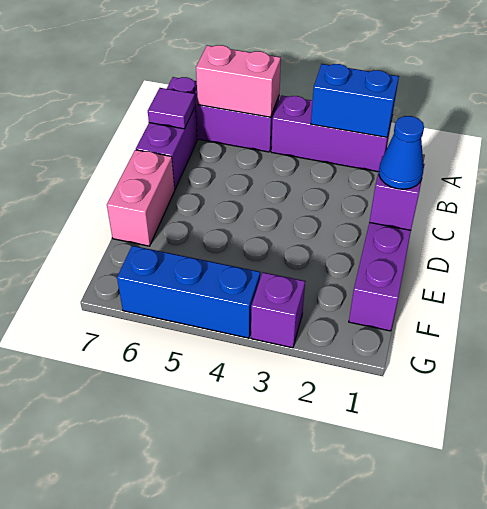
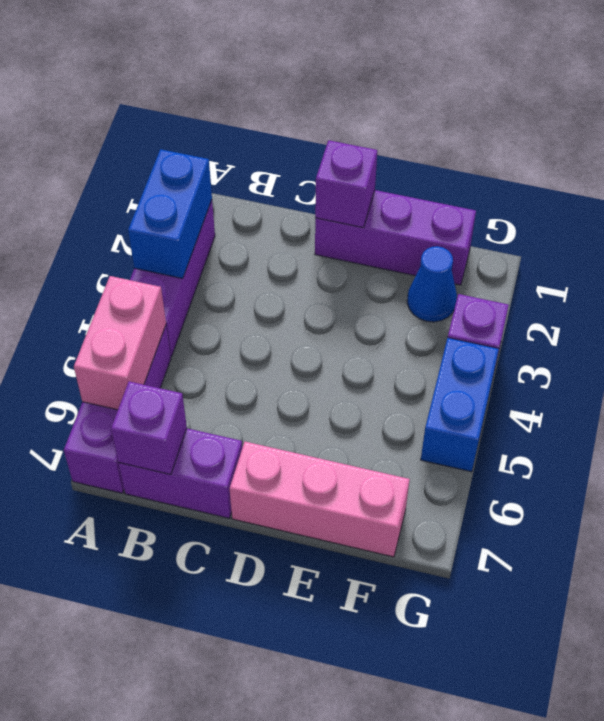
purple tile B7 level 2 -> purple brick B7 level 2
blue cone D1 level 3 -> blue cone F2 level 1
pink brick D7:E7 level 1 -> pink brick D7:F7 level 1
blue brick G4:G6 level 1 -> blue brick G4:G5 level 1

